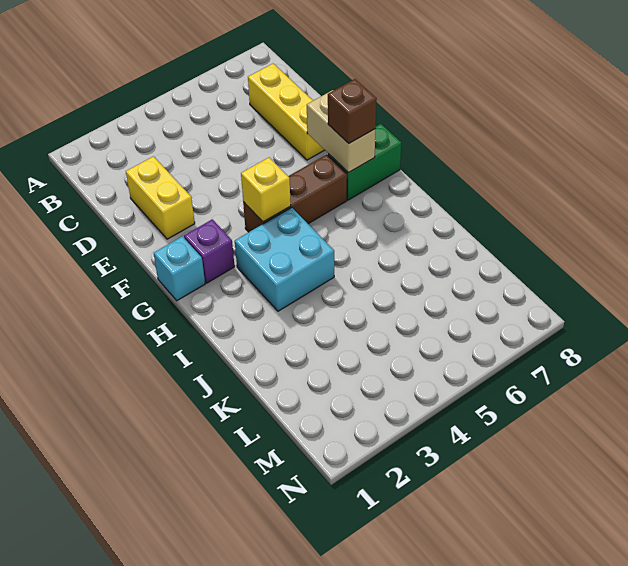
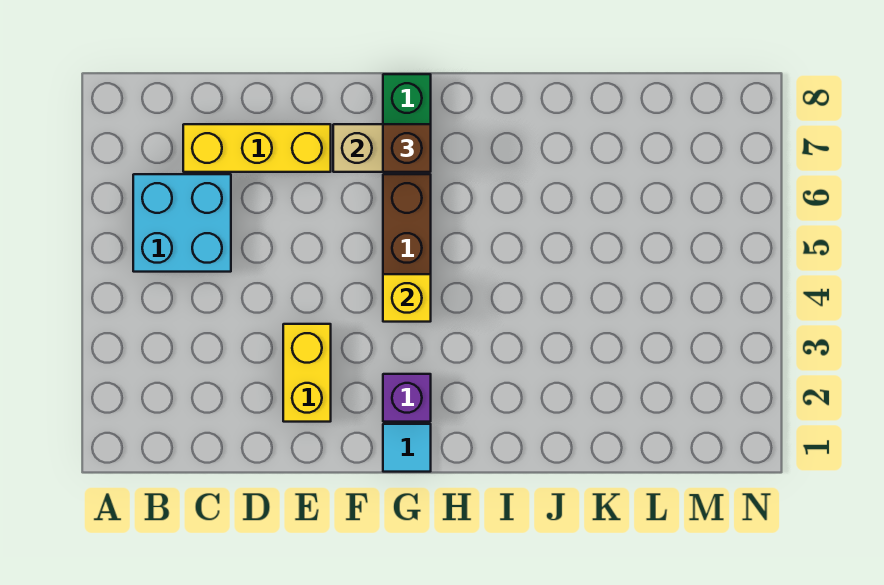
yellow brick D2:E2 level 1 -> yellow brick E2:E3 level 1
cyan brick G1 level 1 -> cyan tile G1 level 1
cyan brick H3:I4 level 1 -> cyan brick B5:C6 level 1

